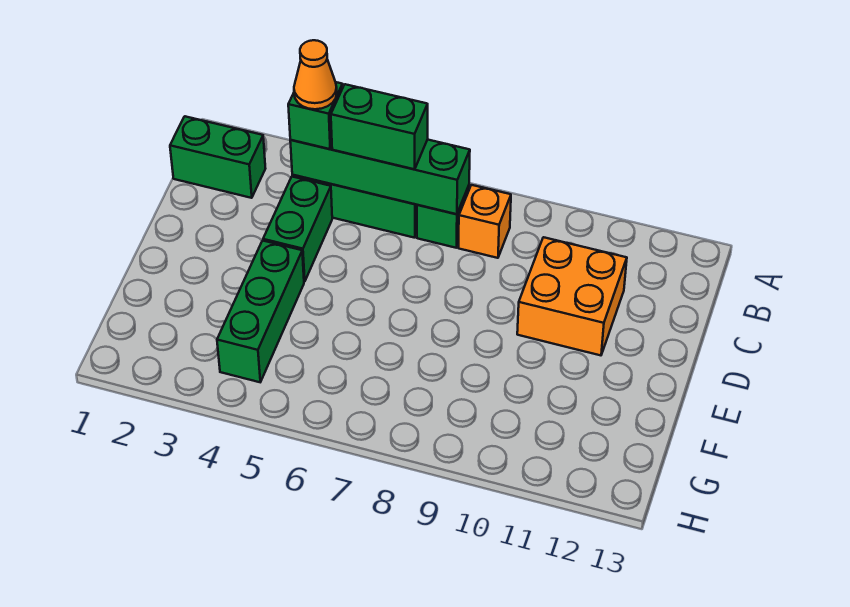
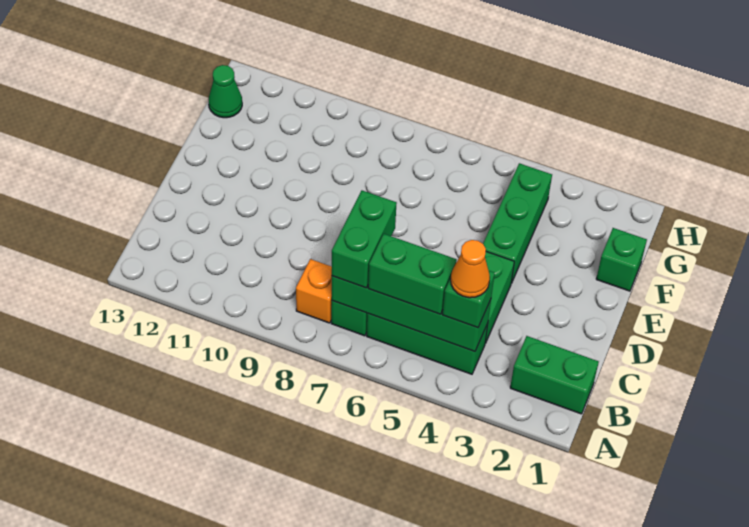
none -> green brick B7:C7 level 3
orange brick C10:D11 level 1 -> none
none -> green brick F1 level 1
none -> green cone G13 level 1

